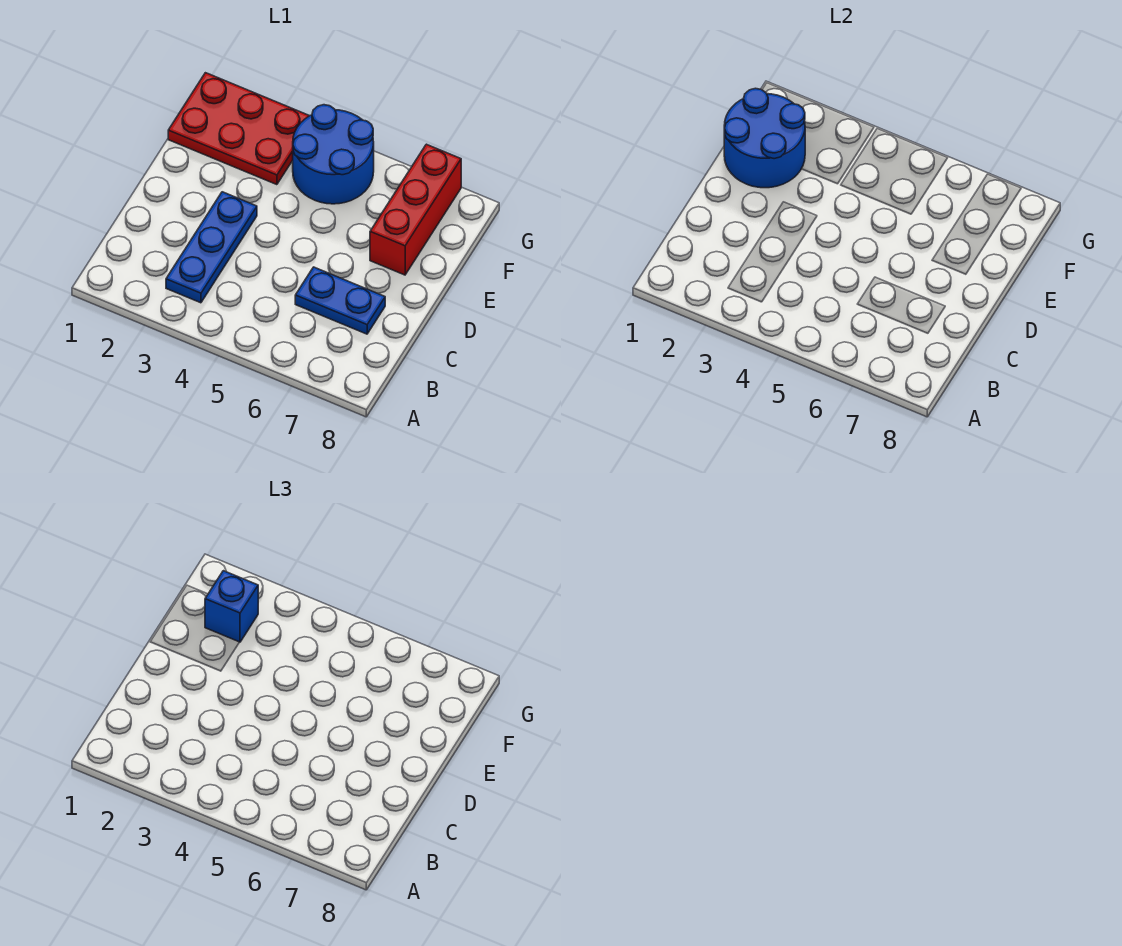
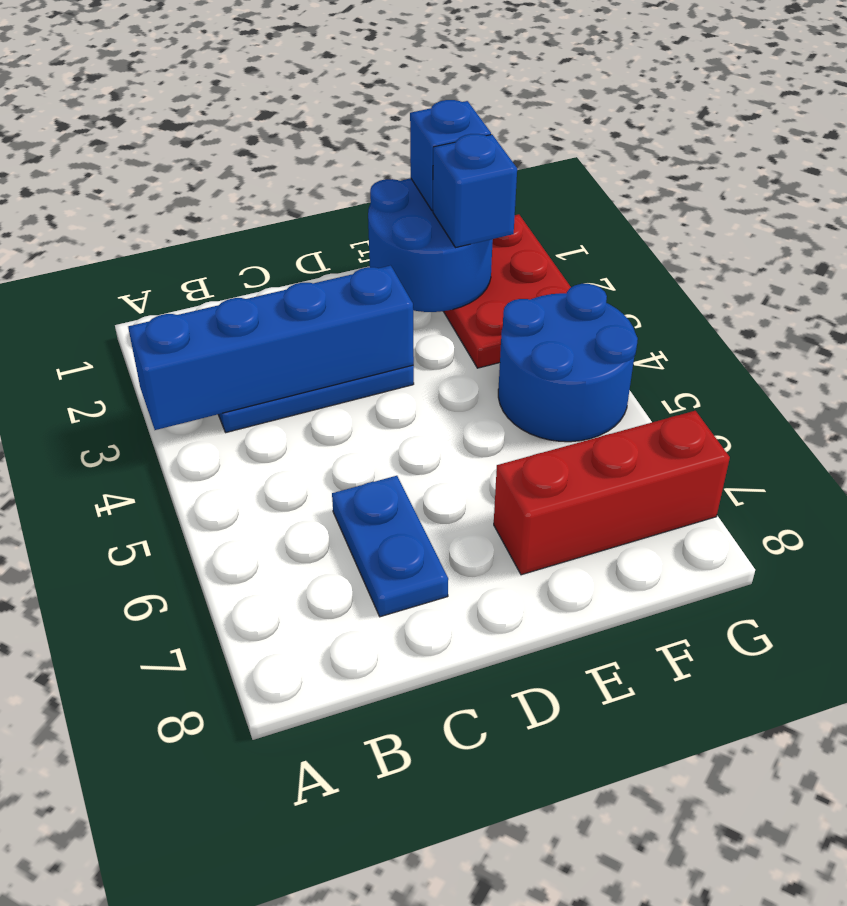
none -> blue brick A3:D3 level 2
none -> blue brick F1 level 3

